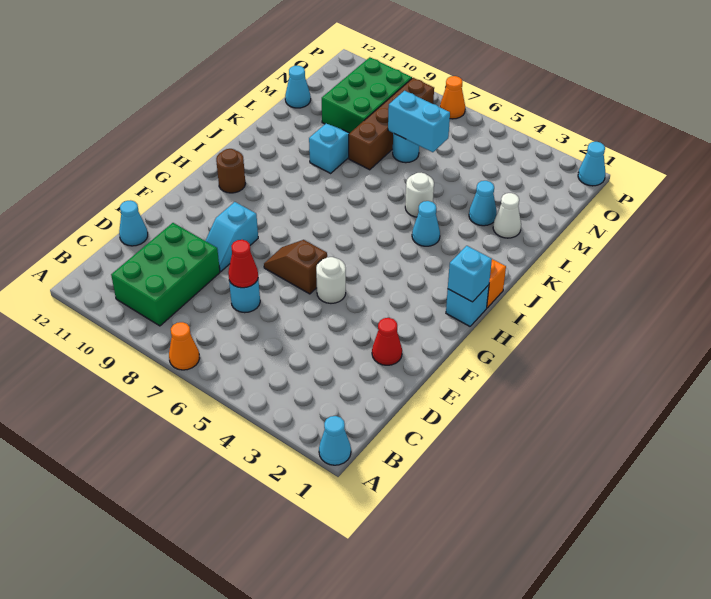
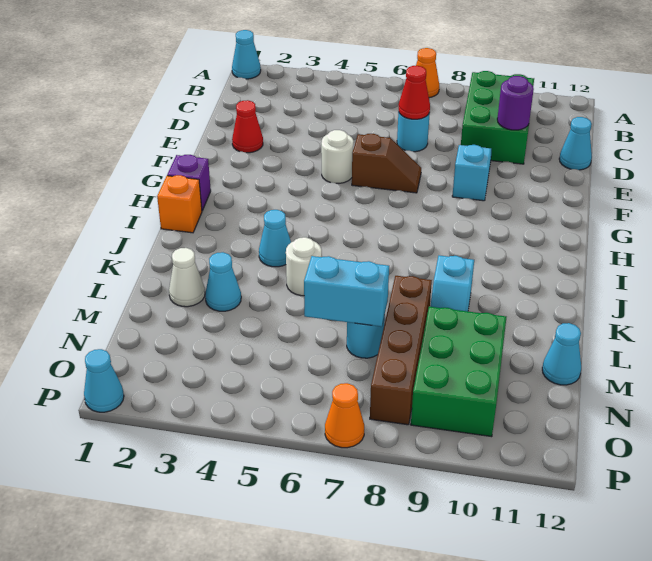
none -> purple round brick D10 level 2
cyan brick H1 level 1 -> purple brick H1 level 1
cyan brick H1 level 2 -> none
brown round brick H11 level 1 -> none

